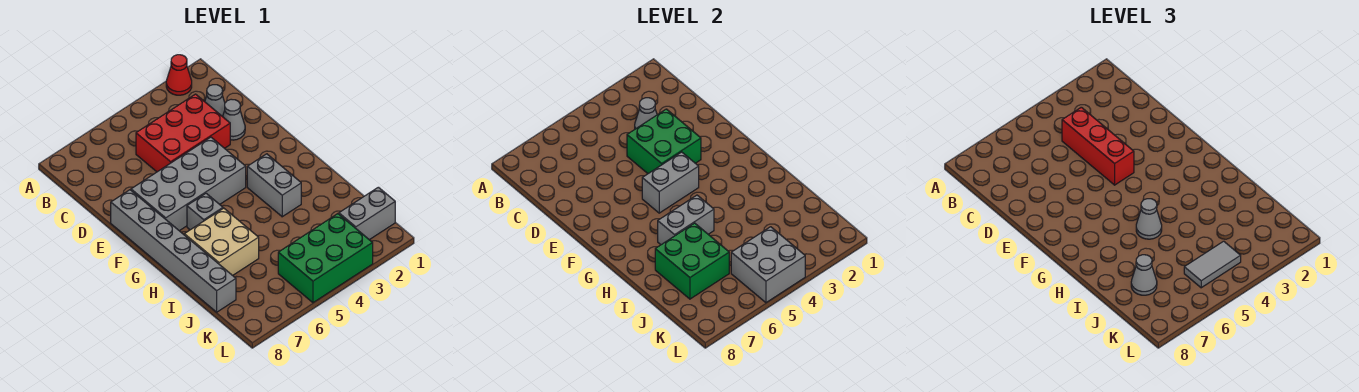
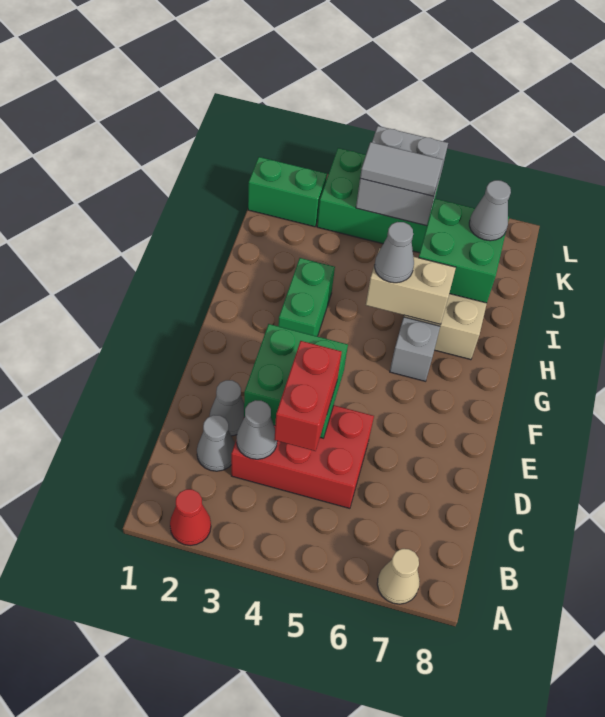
none -> tan cone A7 level 1
red brick C4:E4 level 3 -> red brick C4:D4 level 3
grey brick E4:F7 level 1 -> none
grey brick E8:J8 level 1 -> none
grey brick F4:F5 level 2 -> none
grey brick G3:H3 level 1 -> green brick G3:H3 level 1
grey brick H5:H6 level 2 -> tan brick H5:H6 level 2
grey brick K1:K2 level 1 -> green brick K1:K2 level 1

